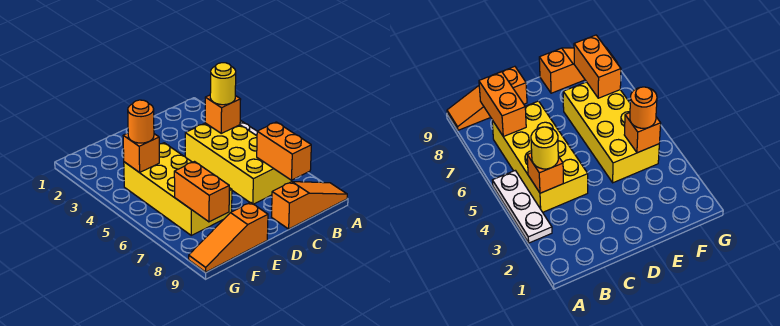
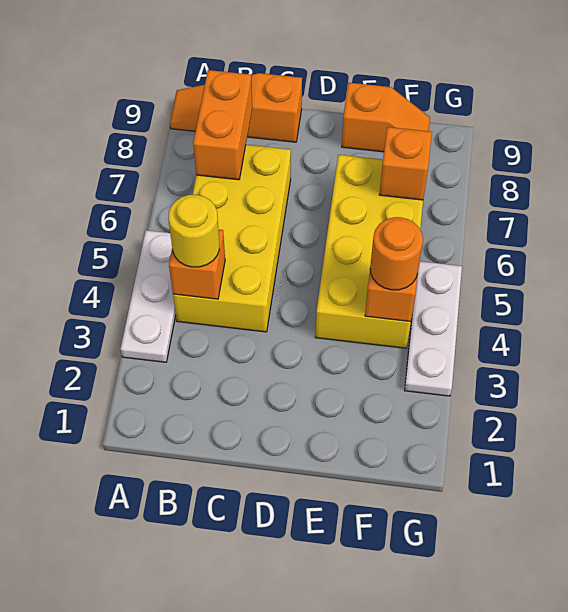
orange slope E9:G9 level 1 top E -> orange slope E9:F9 level 1 top E
orange brick F7:F8 level 2 -> orange brick F7 level 2
none -> white plate G3:G5 level 1

